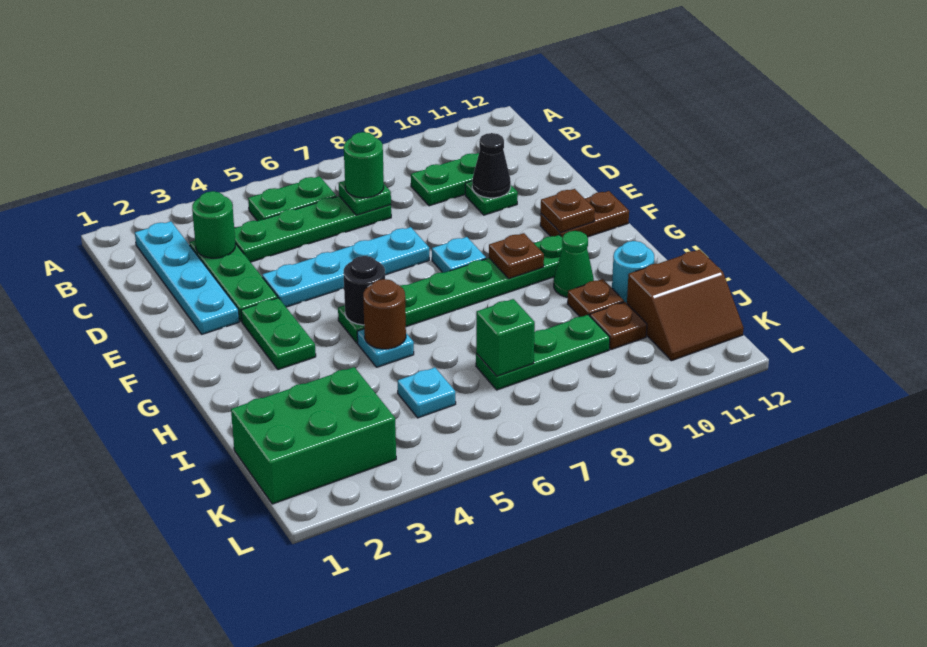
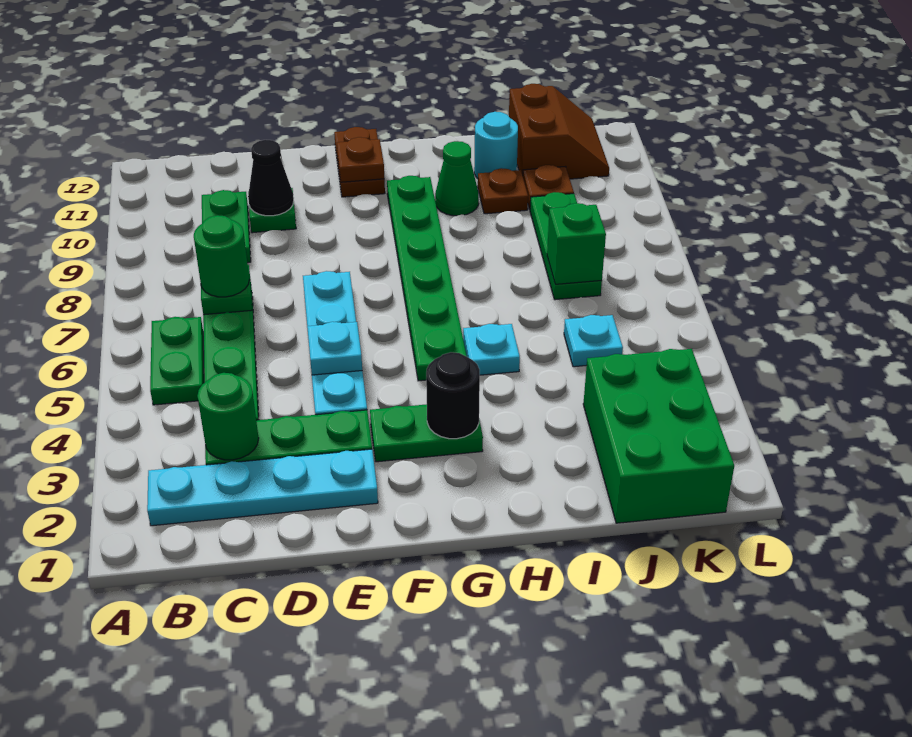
cyan plate F8 level 1 -> cyan plate E5 level 2
black round brick G5 level 2 -> black round brick G3 level 2
brown plate G9 level 2 -> none
brown round brick H5 level 2 -> none

